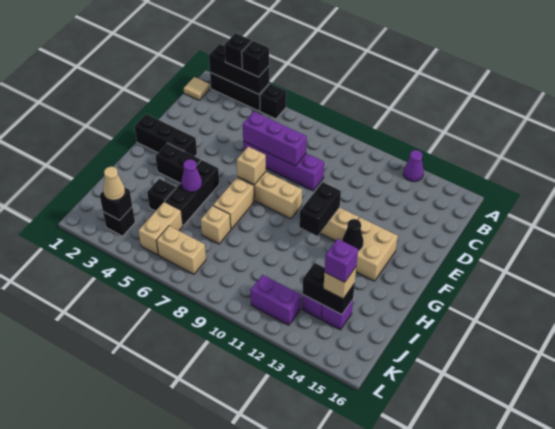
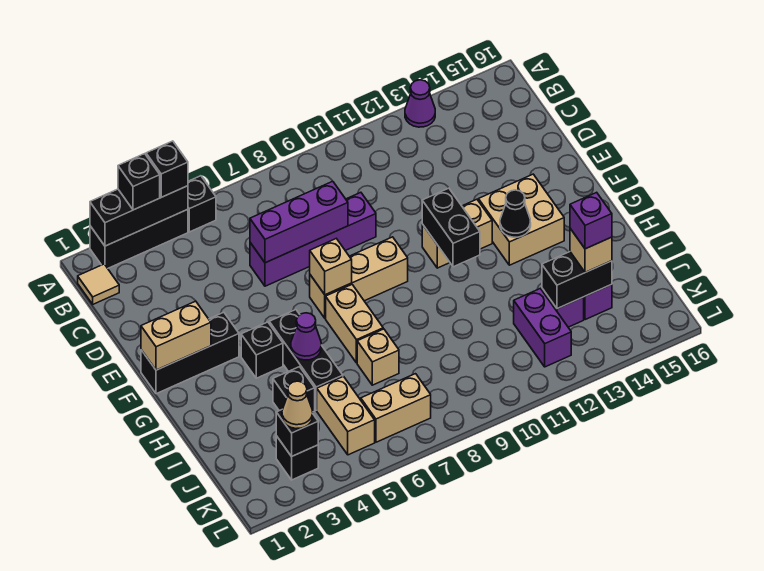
none -> tan brick F1:F2 level 2
black brick G3:G4 level 1 -> black brick G4 level 1
purple brick K11:K12 level 1 -> purple brick J12:K12 level 1

